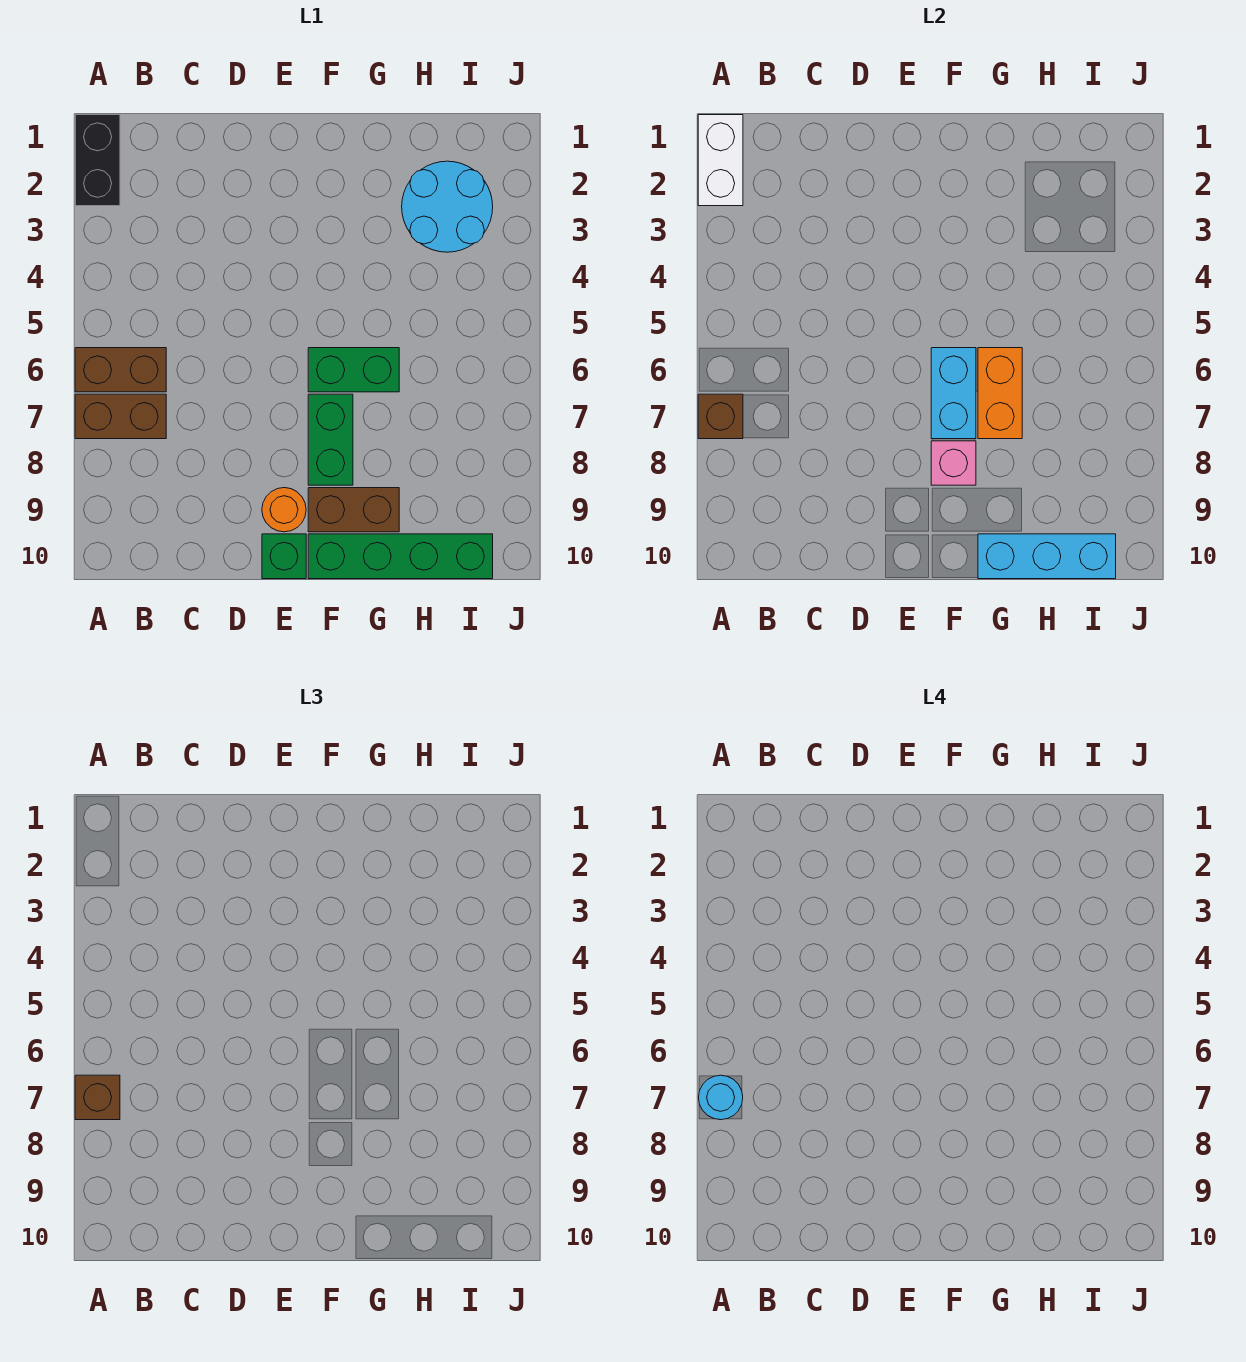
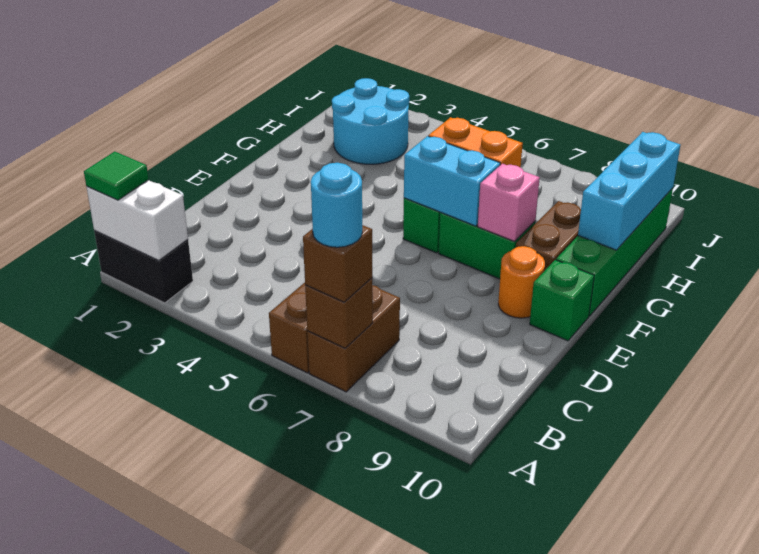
none -> green tile A1 level 3

